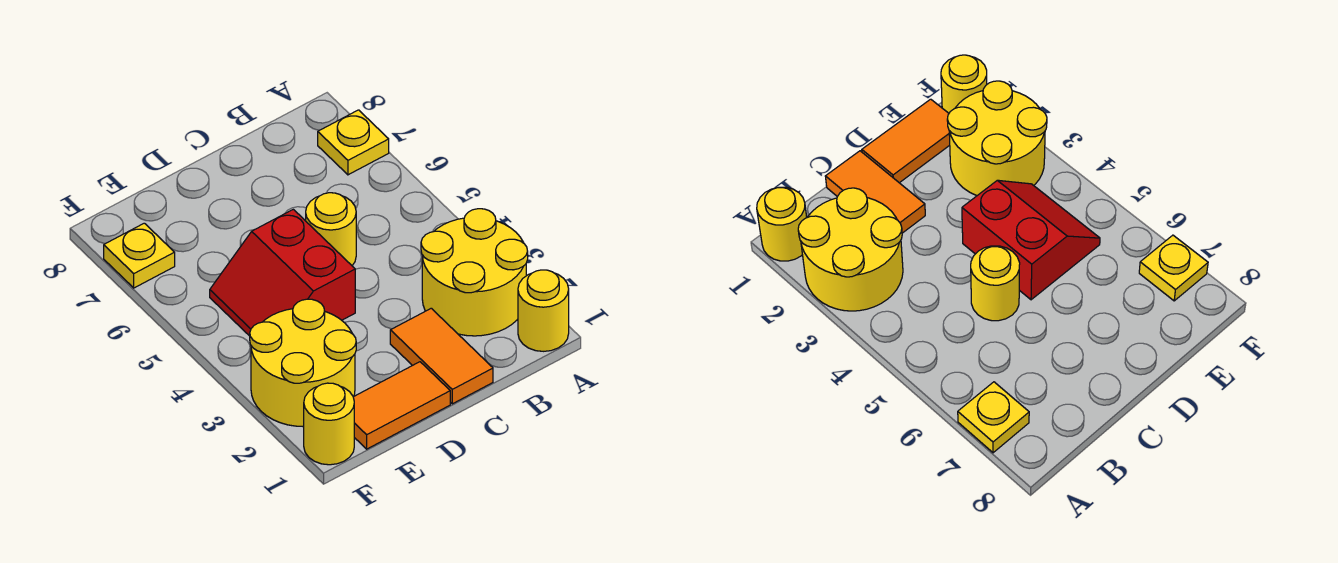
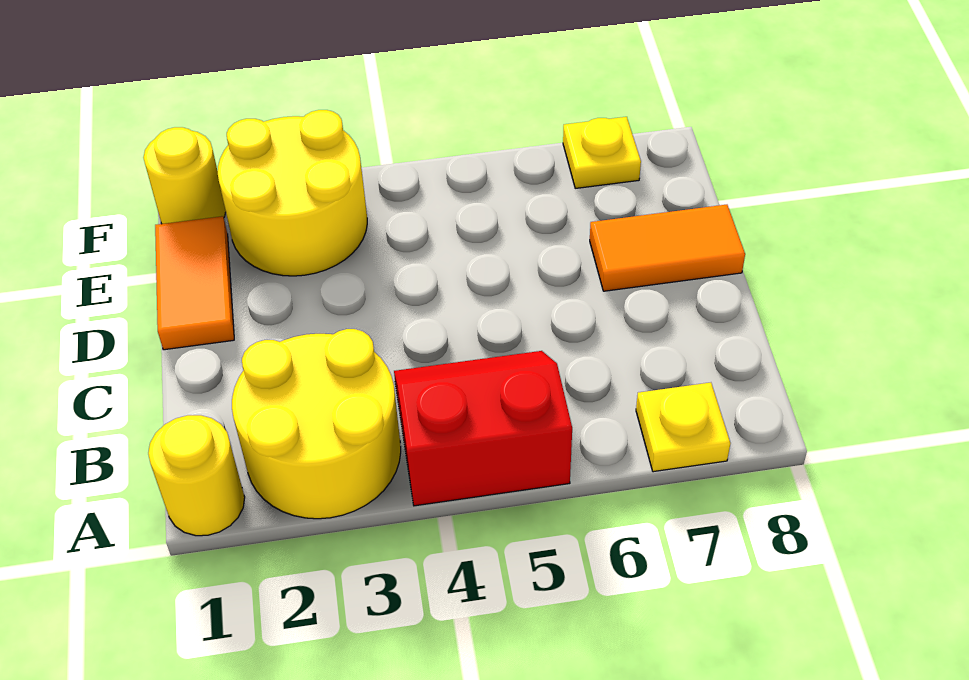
orange tile C1:C2 level 1 -> orange tile D7:D8 level 1
yellow round brick C5 level 1 -> none
red slope D4:E5 level 1 top D -> red slope A4:B5 level 1 top A

